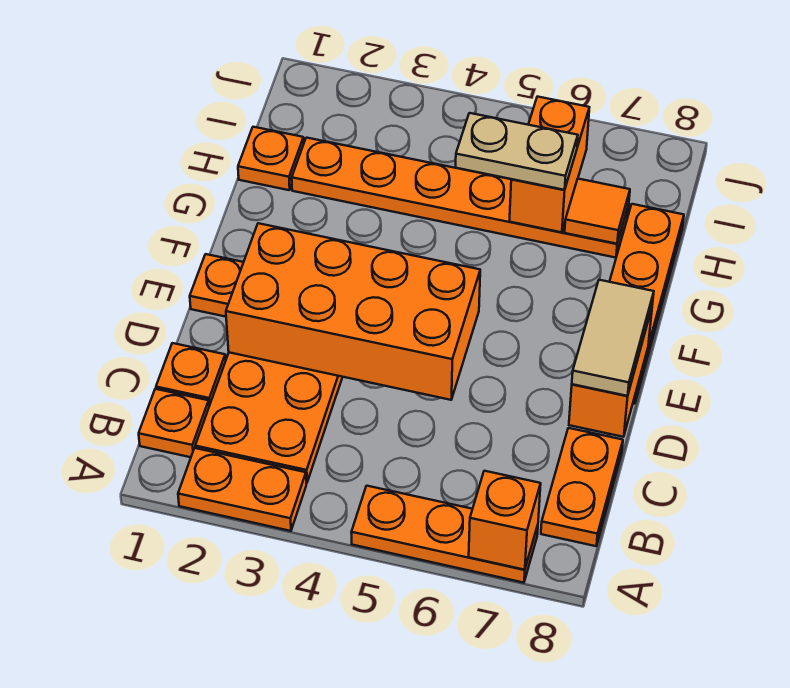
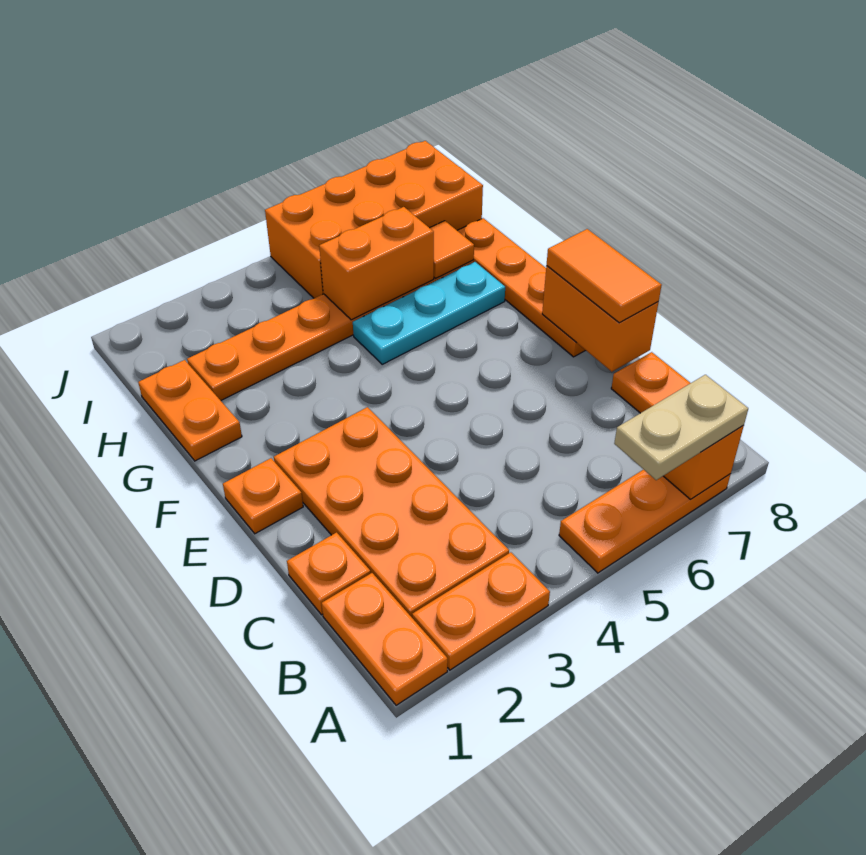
orange plate B1 level 1 -> orange plate A1:B1 level 1
orange brick D2:E5 level 2 -> orange brick I5:J8 level 1
tan tile D8:E8 level 3 -> orange tile D8:E8 level 3
none -> cyan plate G5:G7 level 1
orange plate H1 level 1 -> orange plate G1:H1 level 1
tan plate H5:H6 level 3 -> tan plate A6:A7 level 3
orange brick H6:I6 level 2 -> orange brick H5:H6 level 2

